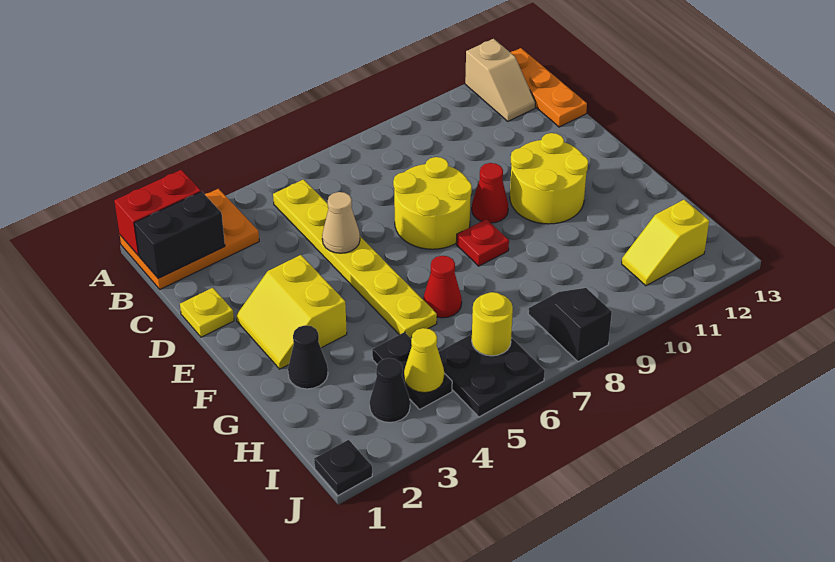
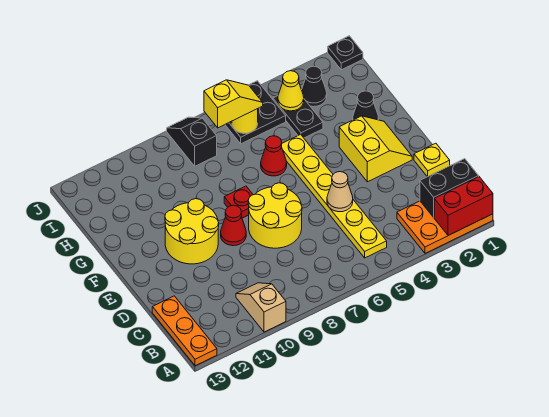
tan slope A12:B12 level 1 top A -> tan slope A10:B10 level 1 top A
black slope I8:J8 level 1 top J -> black slope I8:J8 level 1 top I
yellow slope I11:I12 level 1 top 12 -> yellow slope I6:I7 level 3 top 7

